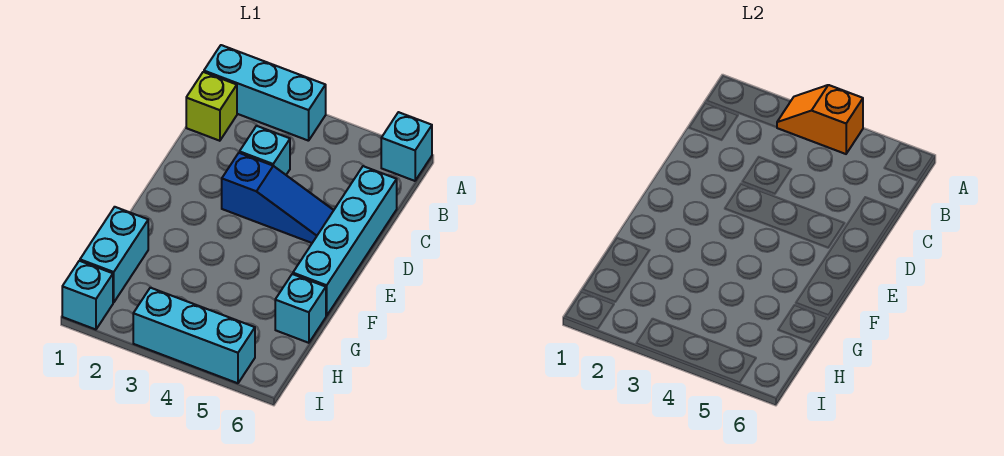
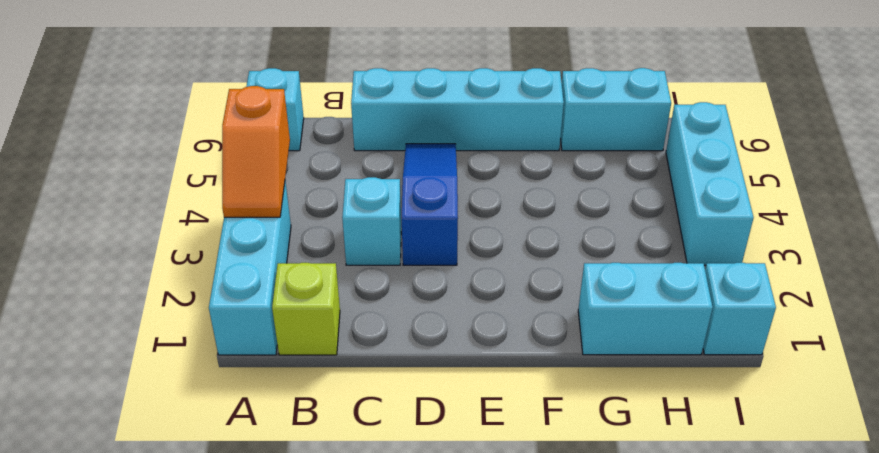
cyan brick G6 level 1 -> cyan brick G6:H6 level 1

